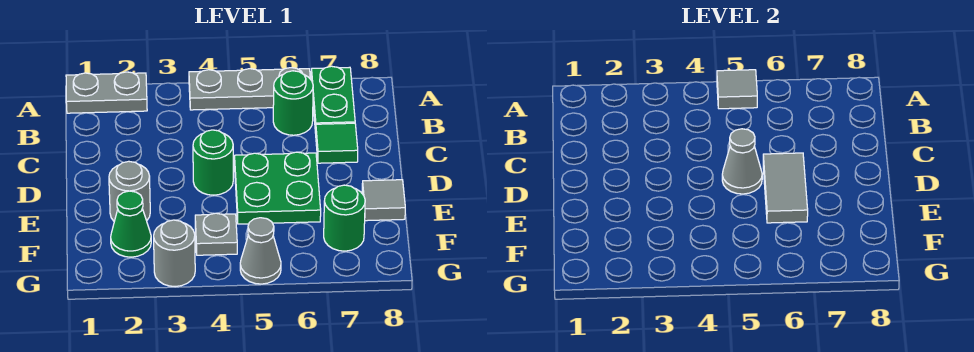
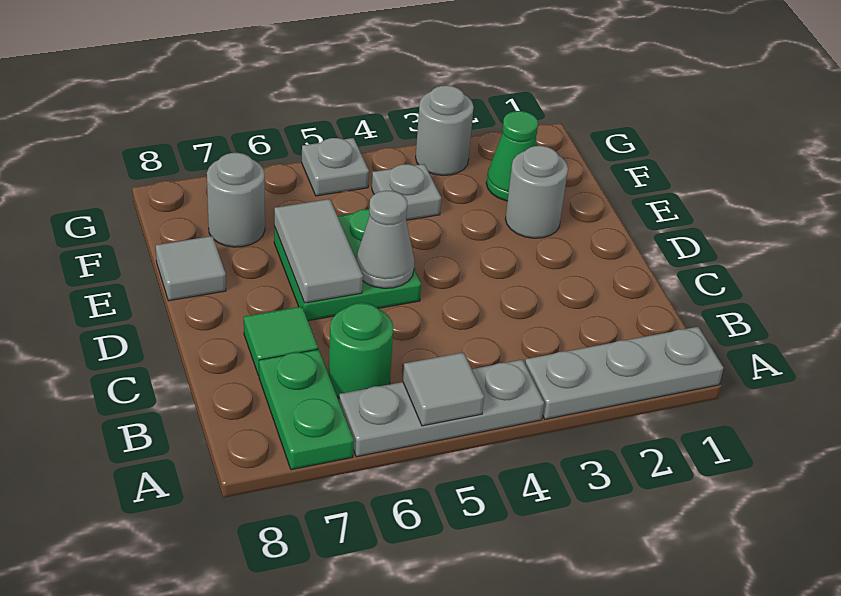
grey plate A1:A2 level 1 -> grey plate A1:A3 level 1
green round brick D4 level 1 -> none
green round brick F7 level 1 -> grey round brick F7 level 1
grey cone G5 level 1 -> grey plate G5 level 1

